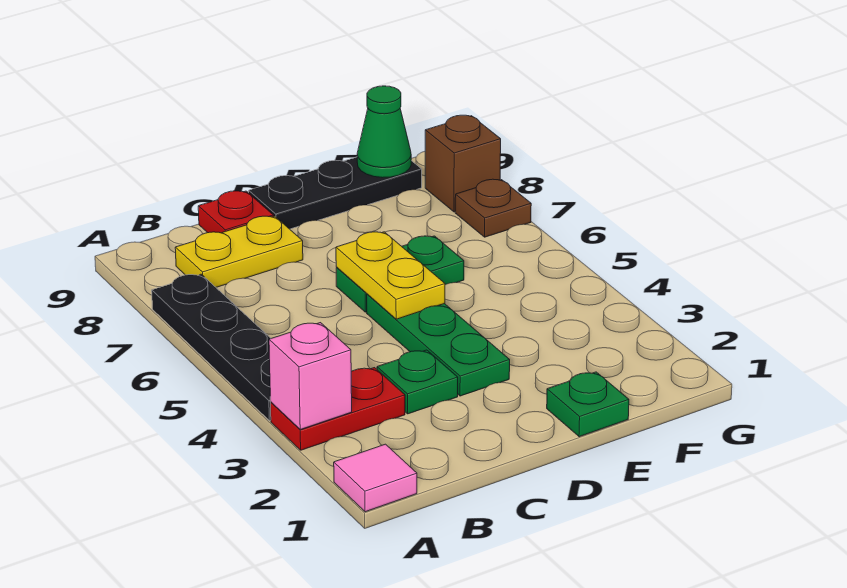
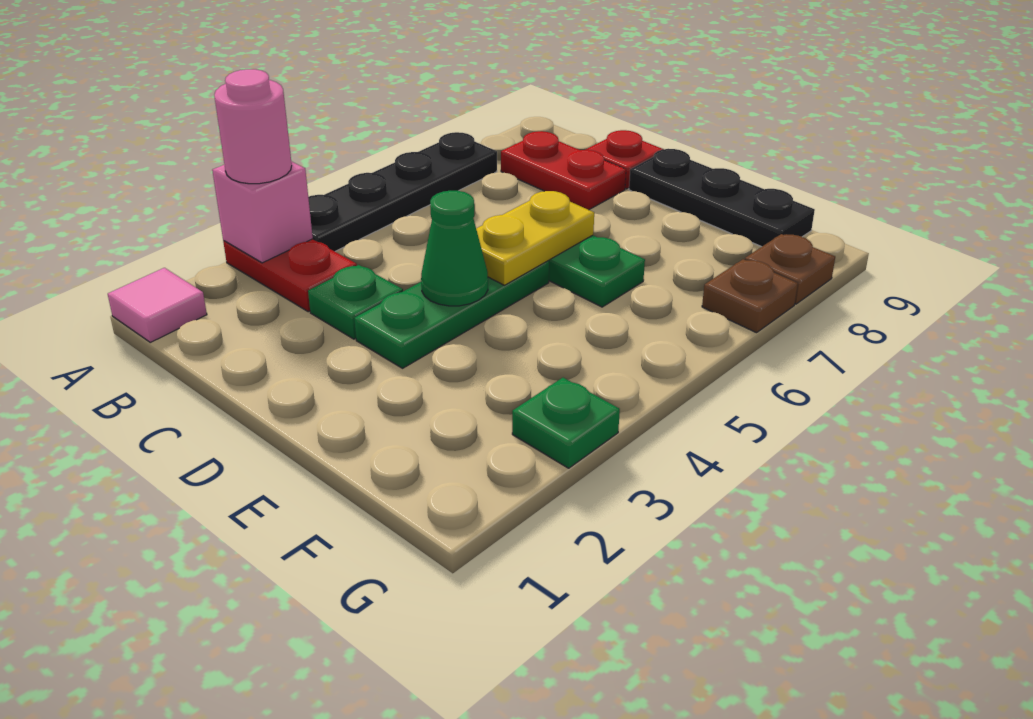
none -> pink round brick A3 level 3
yellow plate B8:C8 level 1 -> red plate B8:C8 level 1
green plate E1 level 1 -> green plate G3 level 1
green cone F9 level 2 -> green cone D4 level 2
brown brick G8 level 1 -> brown plate G8 level 1

